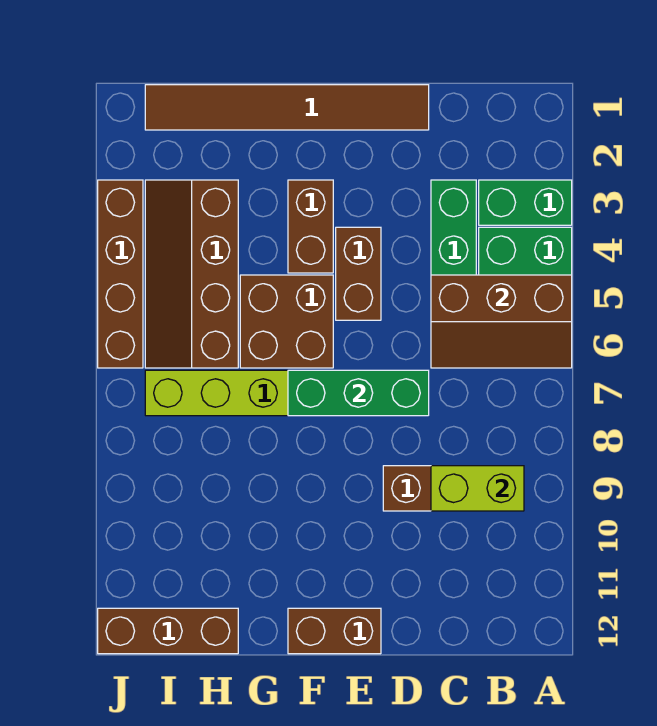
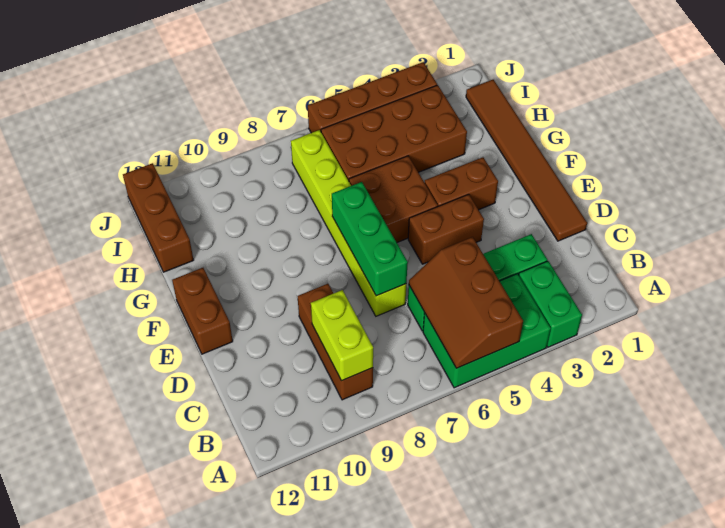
brown slope H3:I6 level 1 top H -> brown brick H3:I6 level 1

